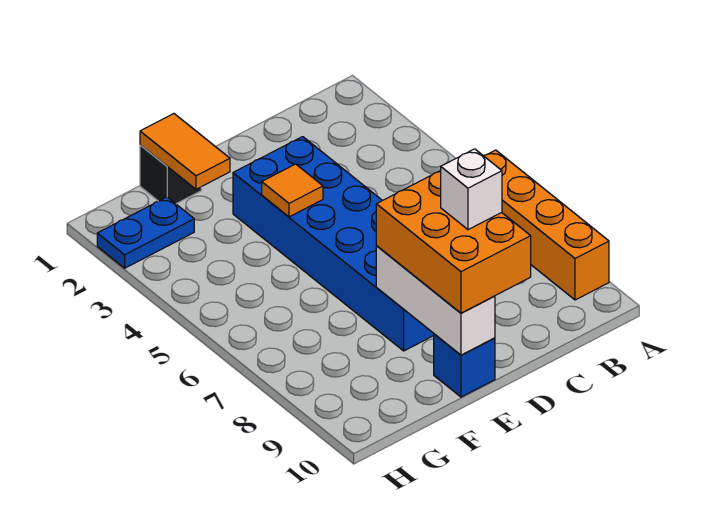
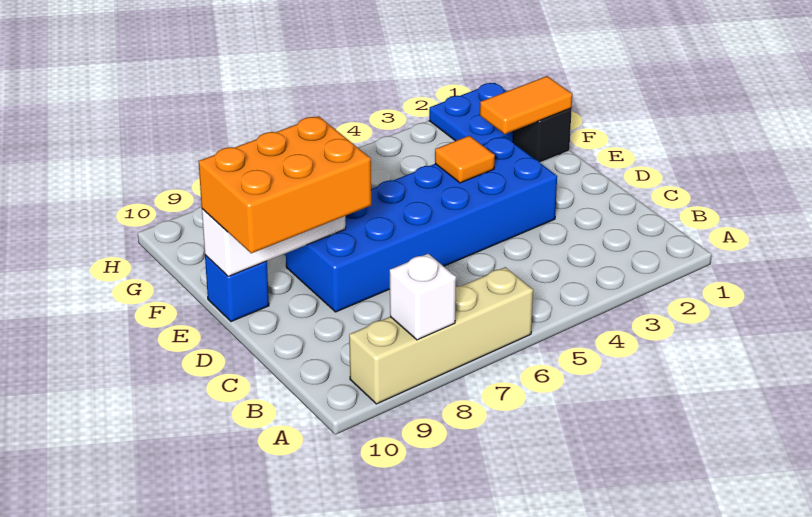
orange brick A6:A9 level 1 -> tan brick A6:A9 level 1
white brick D9 level 4 -> white brick A8 level 2
blue plate G2:H2 level 1 -> blue plate G1:H2 level 1

